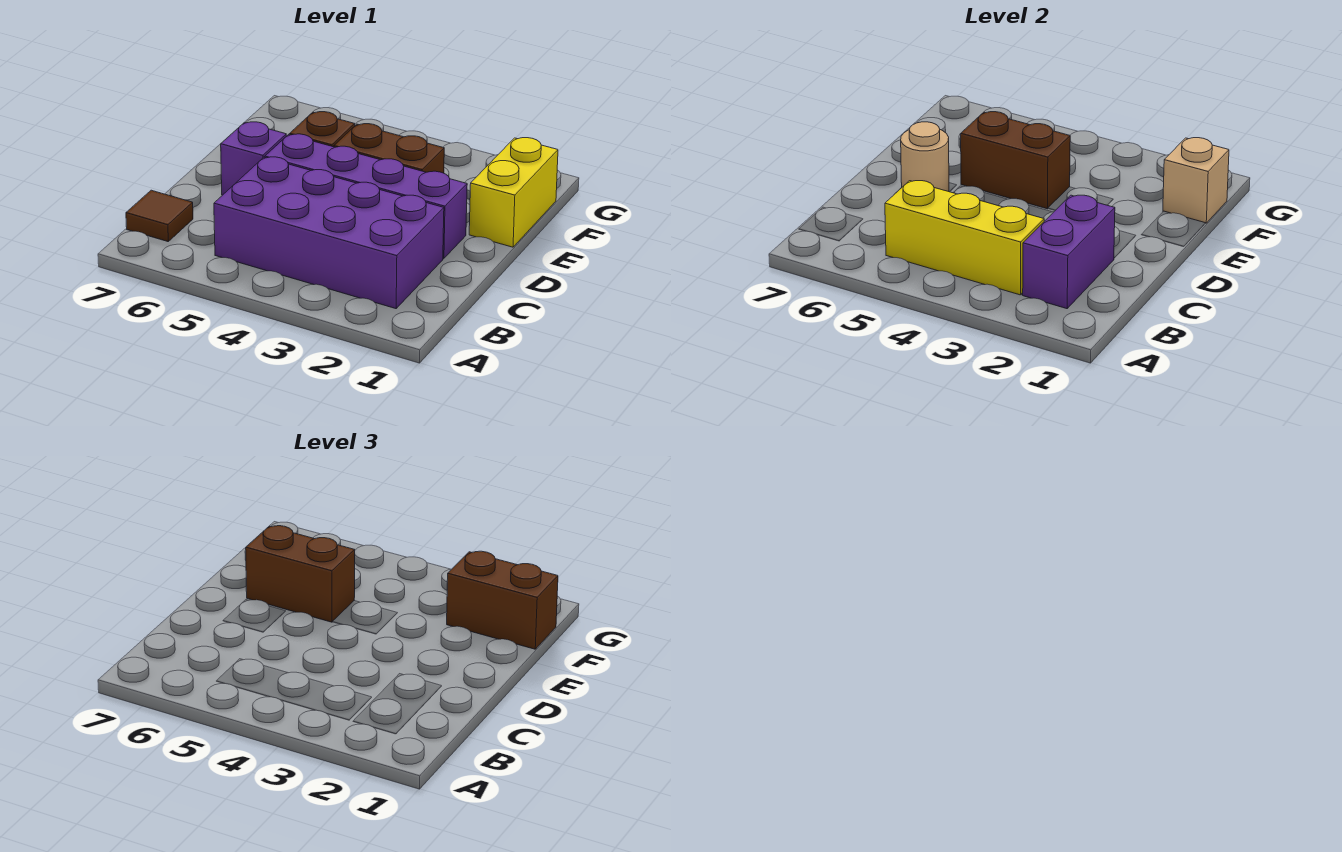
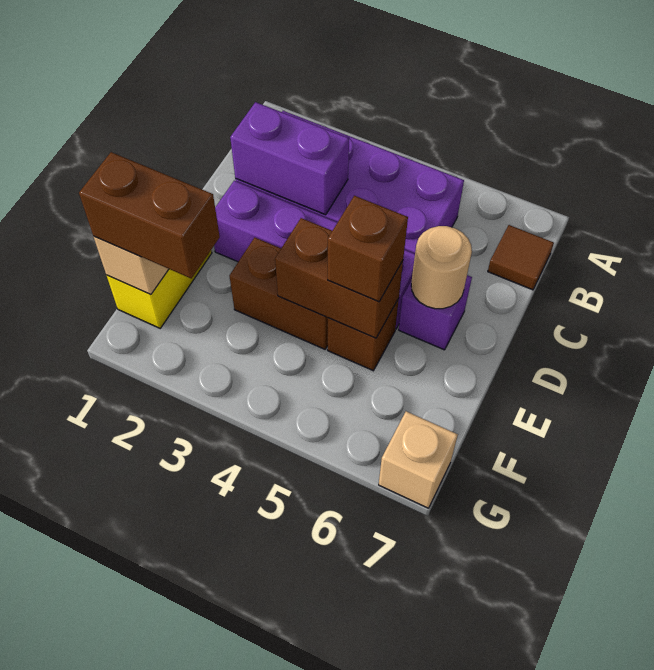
purple brick B2:C2 level 2 -> purple brick C2:C3 level 2
yellow brick B3:B5 level 2 -> none
brown brick E5:E6 level 3 -> brown brick E5 level 3
none -> tan brick G7 level 1

